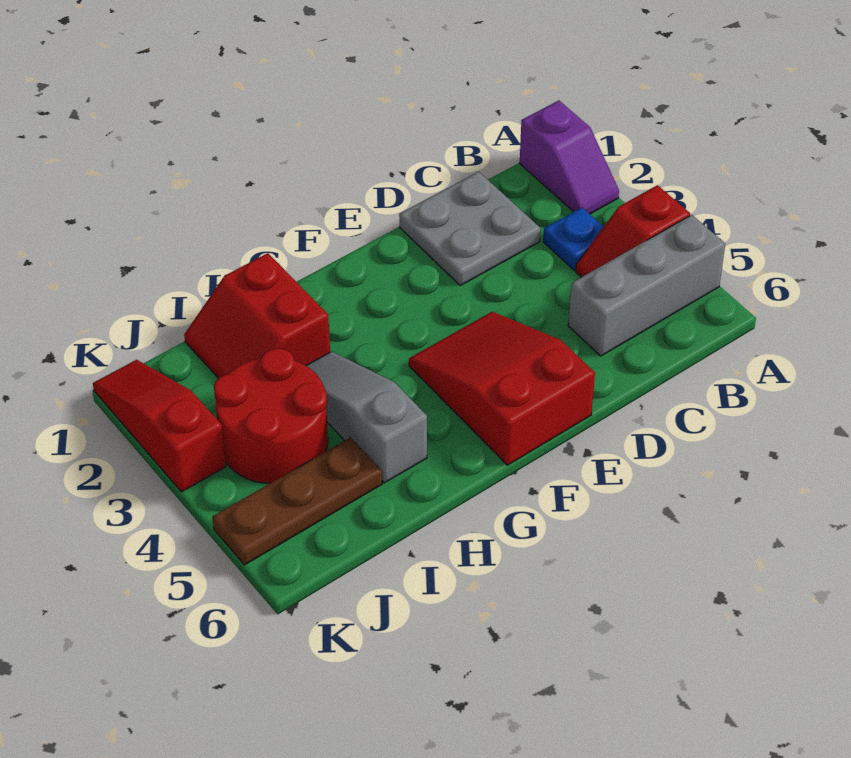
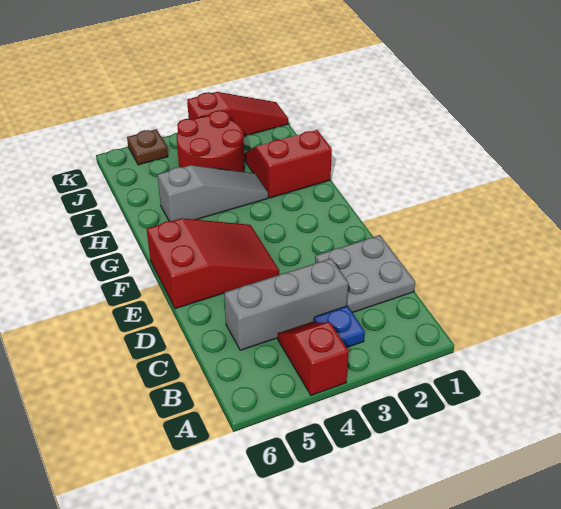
purple slope A1:A2 level 1 top 1 -> none
grey brick A5:C5 level 1 -> grey brick C3:C5 level 1
brown plate I5:K5 level 1 -> brown plate K5 level 1

